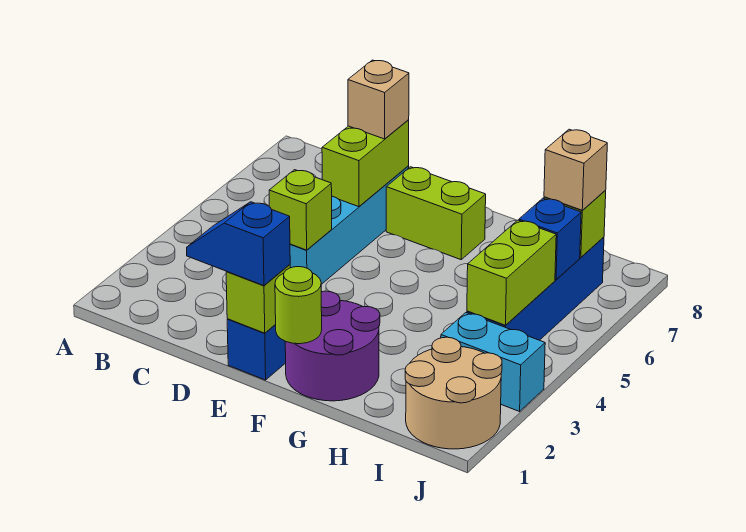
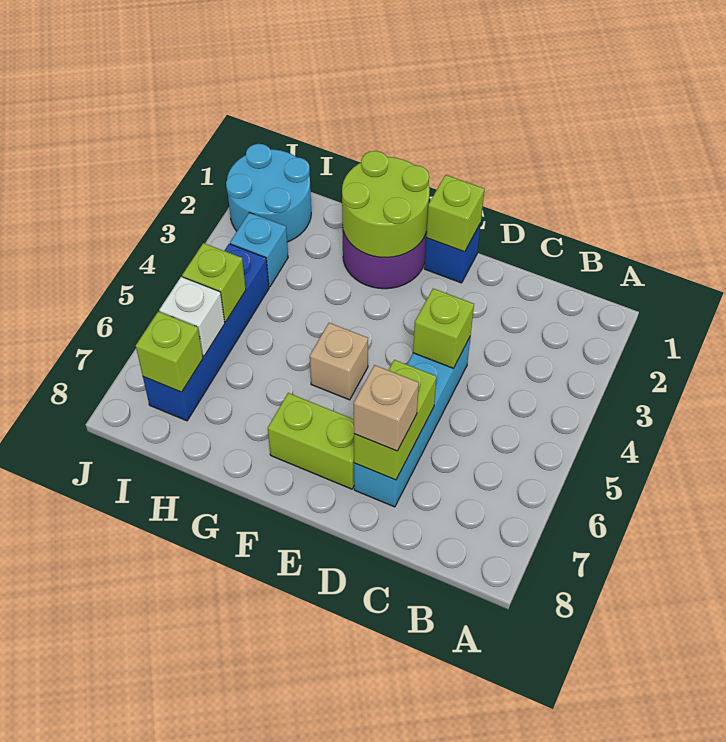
blue slope D1:E1 level 3 top E -> none
lime round brick F1 level 2 -> lime round brick F1:G2 level 2
tan round brick I1:J2 level 1 -> cyan round brick I1:J2 level 1
cyan brick I3:J3 level 1 -> cyan brick I3 level 1
lime brick I4:I5 level 2 -> lime brick I5 level 2
blue brick I6 level 2 -> white brick I6 level 2
tan brick I7 level 3 -> tan brick F5 level 1

